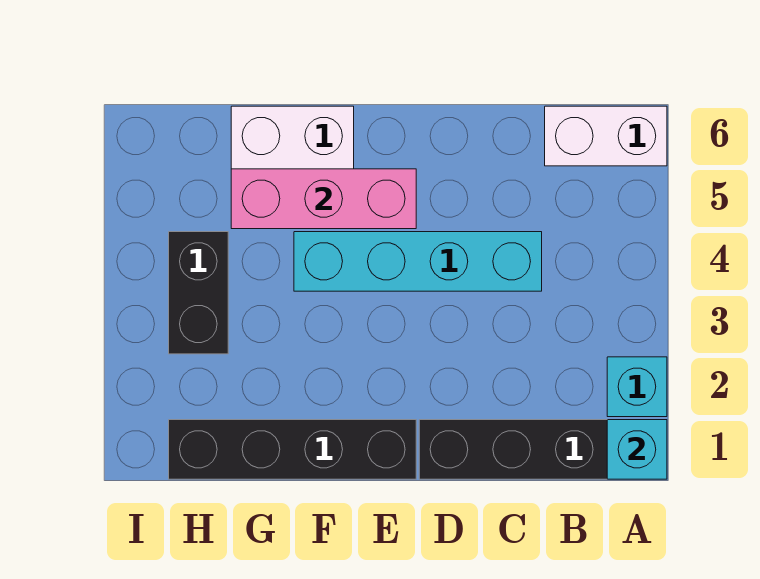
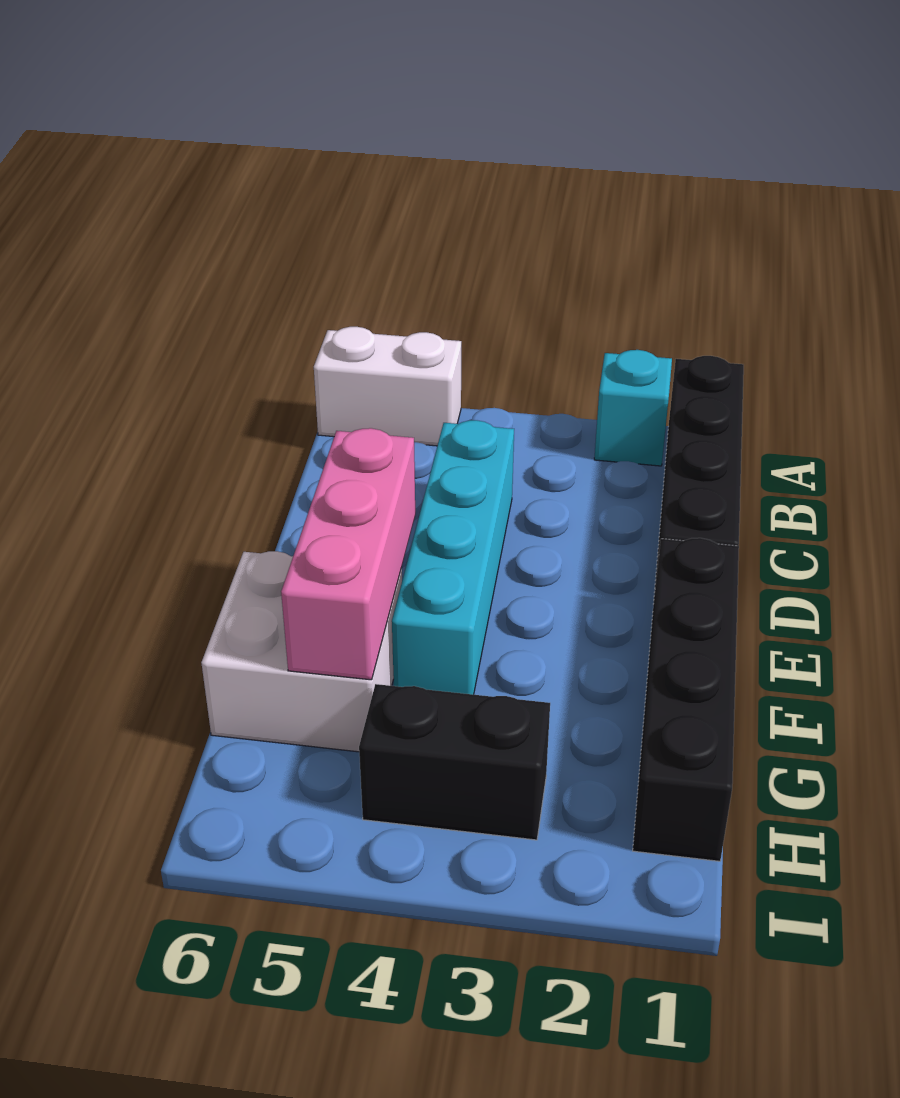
cyan brick A1 level 2 -> none
white brick A6:B6 level 1 -> white brick A5:A6 level 1

